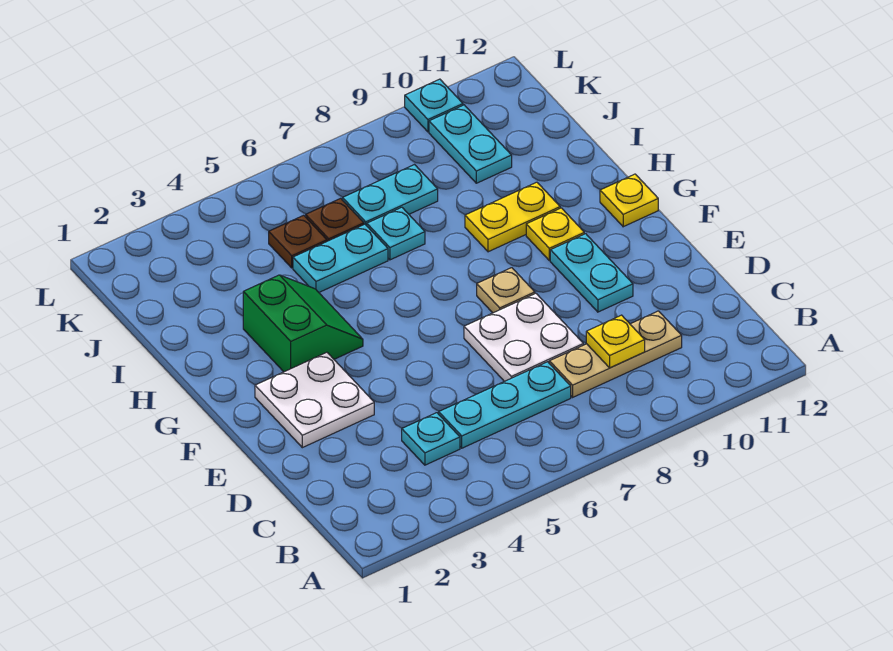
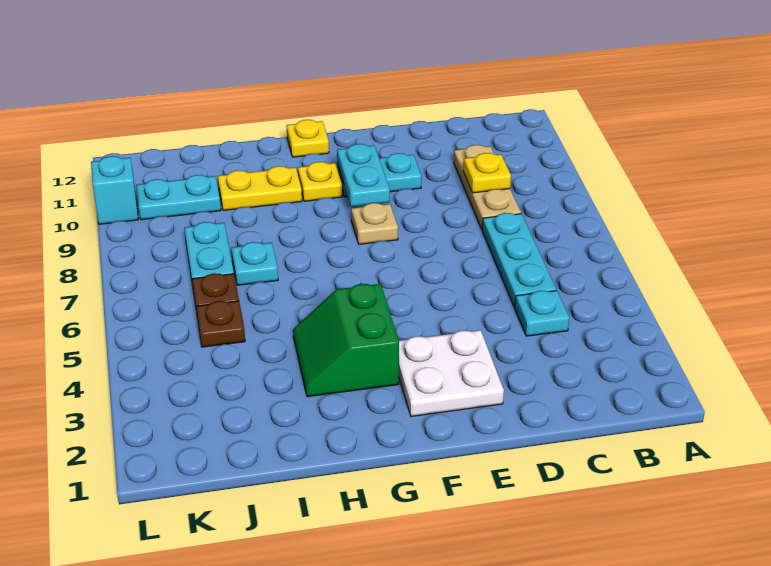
white plate D7:E8 level 1 -> none
green slope G3:H4 level 1 top 3 -> green slope G3:H4 level 1 top G
yellow plate H9:H10 level 1 -> yellow plate H10:I10 level 1
cyan plate I5:I6 level 1 -> cyan plate F9:F10 level 2
cyan plate L10 level 1 -> cyan brick L10 level 1

